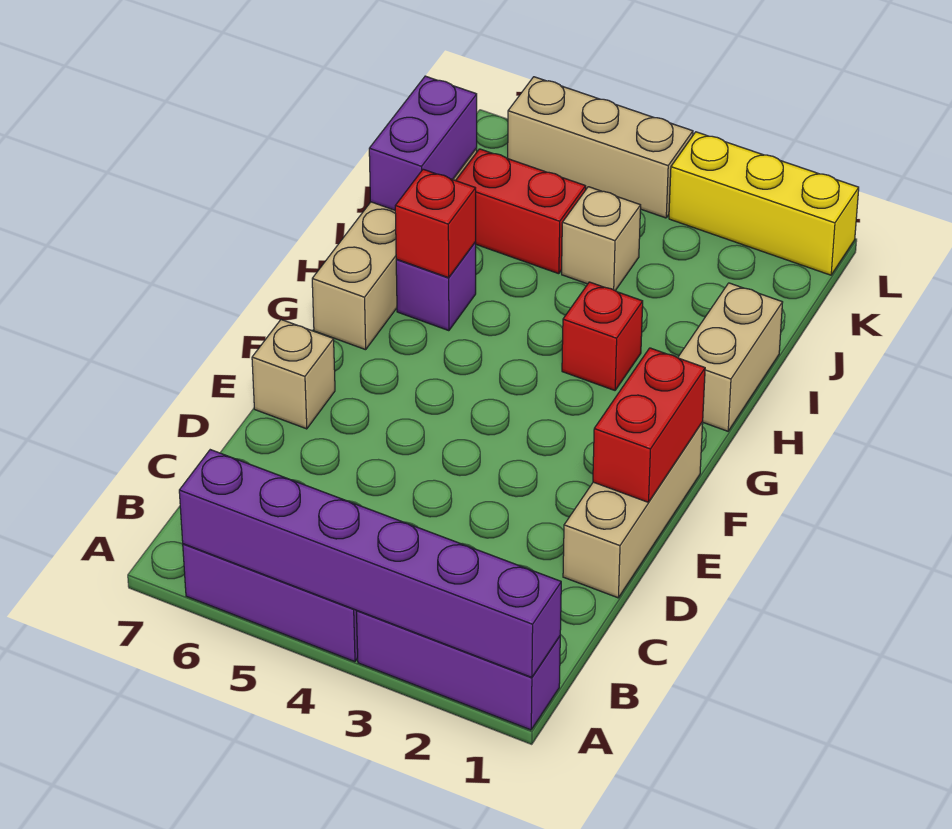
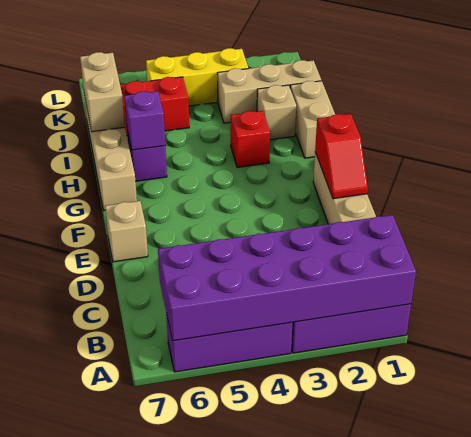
purple brick A1:A6 level 2 -> purple brick A1:B6 level 2
red brick E1:F1 level 2 -> red slope E1:F1 level 2 top F
red brick H6 level 2 -> purple brick H6 level 2
purple brick I7:J7 level 2 -> tan brick I7:J7 level 2
tan brick J4 level 1 -> tan brick I2 level 1
yellow brick L1:L3 level 1 -> yellow brick K3:K5 level 1
tan brick L4:L6 level 1 -> tan brick J1:J3 level 1

